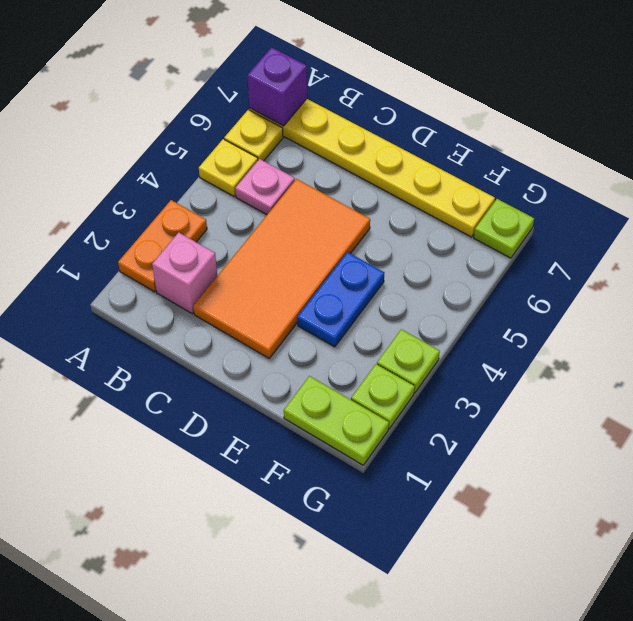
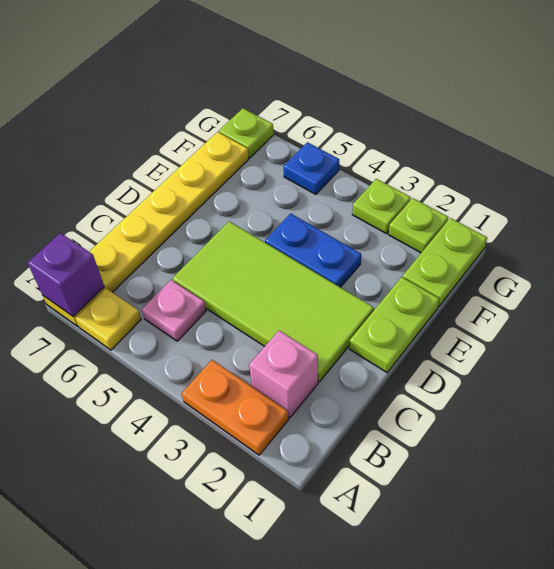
yellow plate A5 level 1 -> none
orange tile C2:D5 level 1 -> lime tile C2:D5 level 1
none -> lime plate D1:E1 level 1
none -> blue plate G5 level 1

